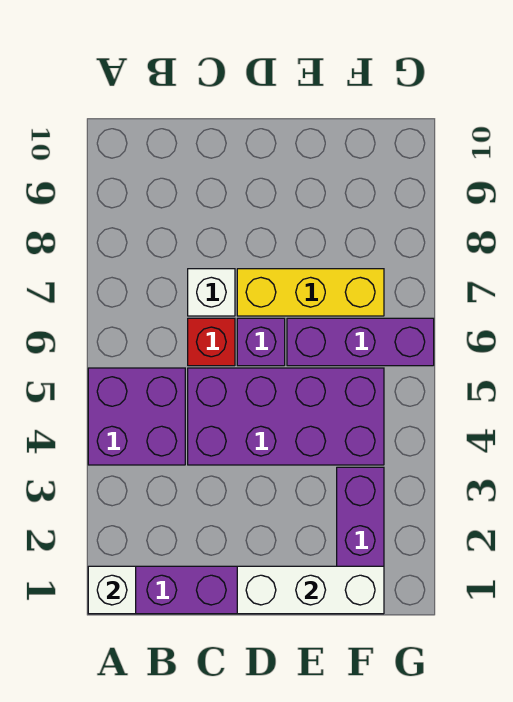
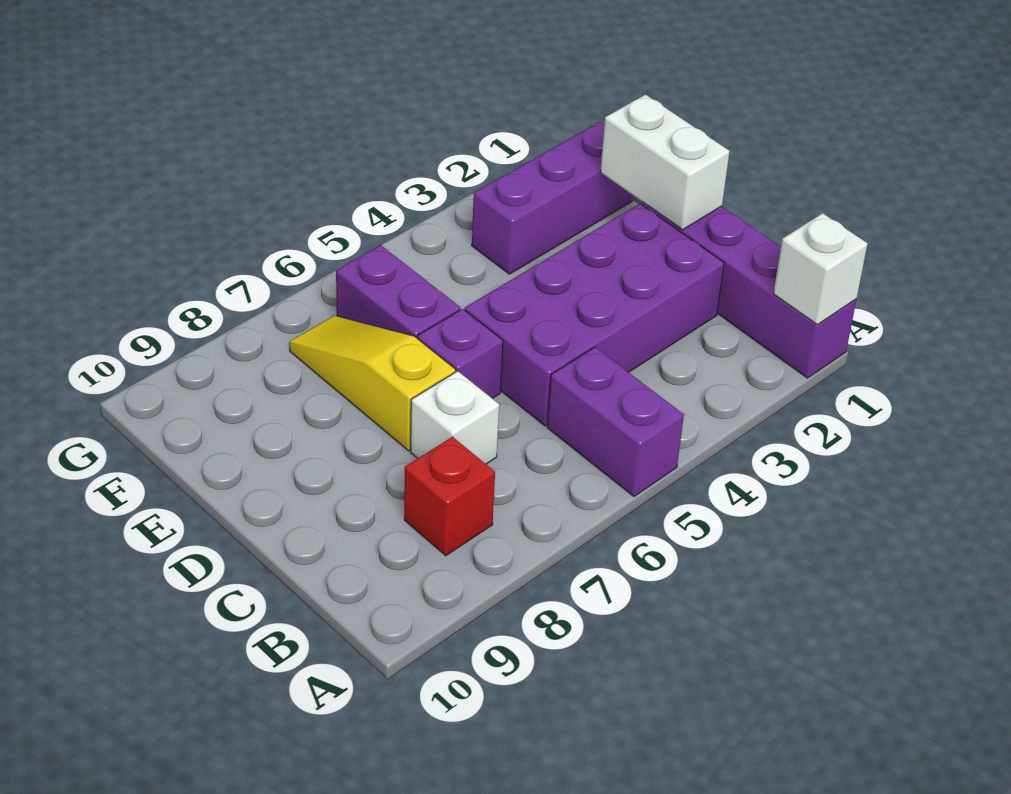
purple brick A4:B5 level 1 -> purple brick A5:B5 level 1
purple brick C4:F5 level 1 -> purple brick C2:D5 level 1
red brick C6 level 1 -> red brick B8 level 1
white brick D1:F1 level 2 -> white brick D1:E1 level 2
yellow brick D7:F7 level 1 -> yellow slope D7:F7 level 1 top D
purple brick E6:G6 level 1 -> purple brick E6:F6 level 1

